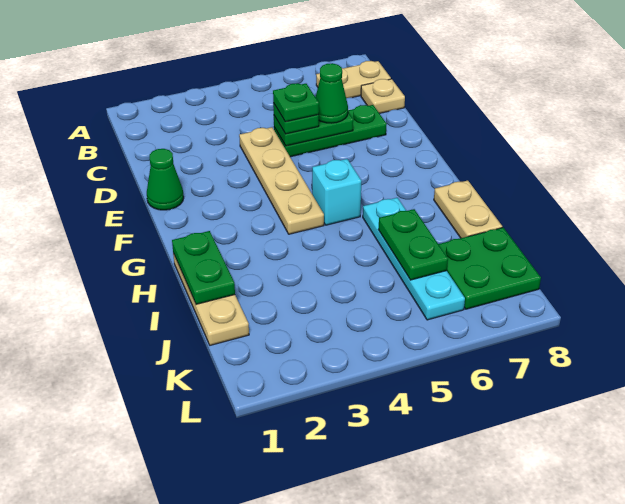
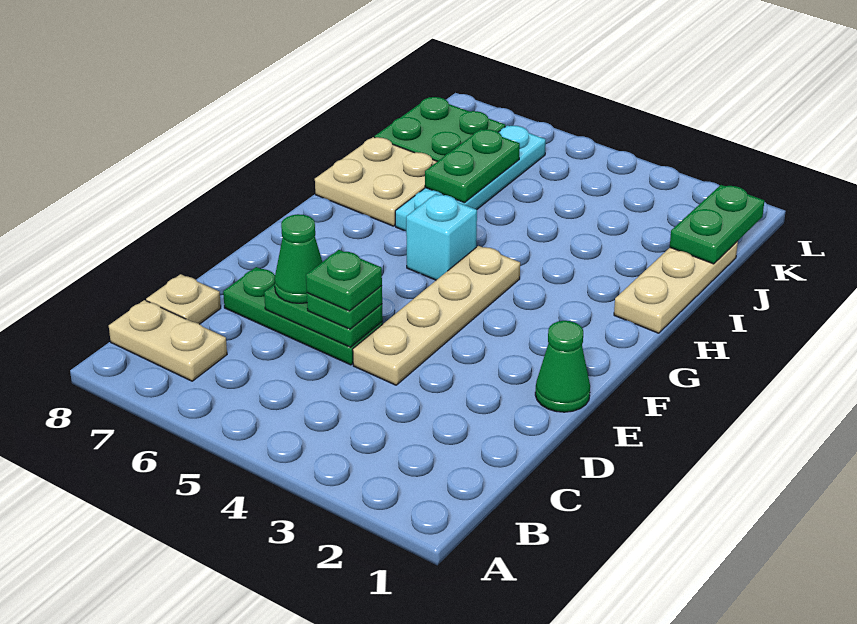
green plate H1:I1 level 2 -> green plate J1:K1 level 2
tan plate H8:I8 level 1 -> tan plate H7:I8 level 1

